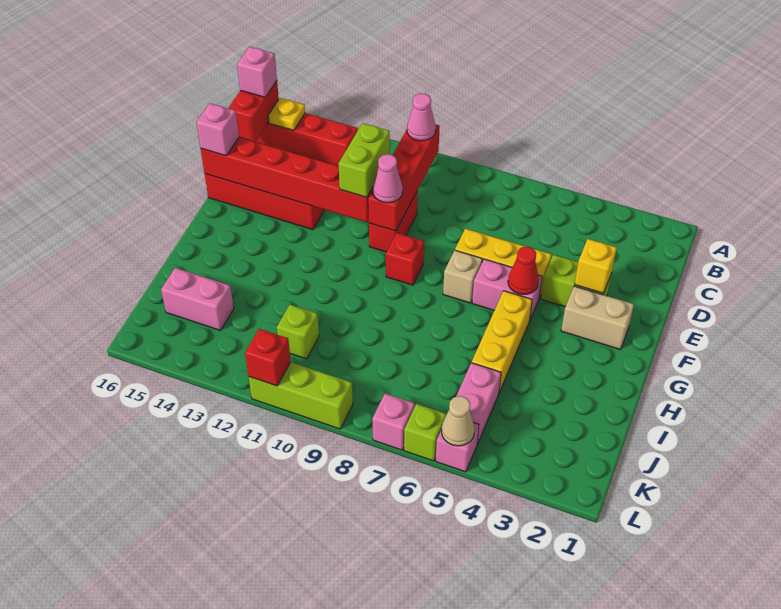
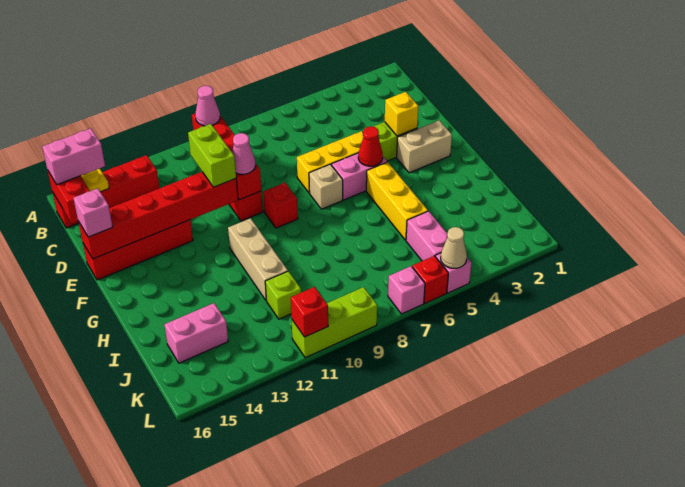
pink brick B16 level 3 -> pink brick B15:B16 level 3
none -> tan brick G11:I11 level 1
lime brick L6 level 1 -> red brick L6 level 1

